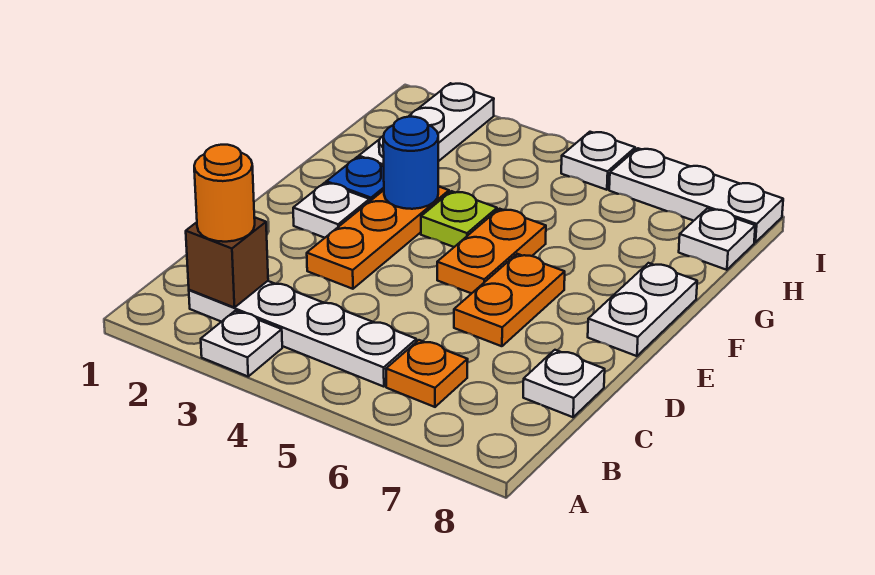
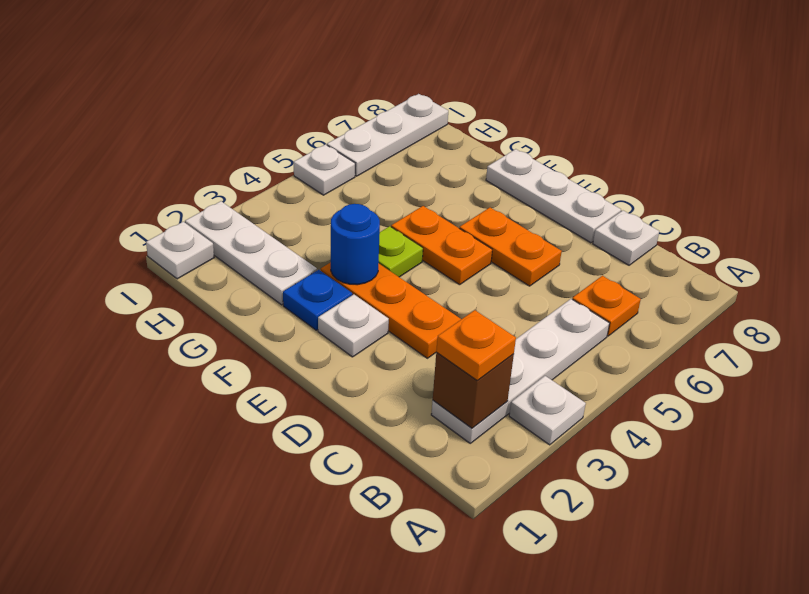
orange round brick B2 level 3 -> orange plate B2 level 3
white plate E8:F8 level 1 -> white plate D8:F8 level 1
white plate H8 level 1 -> white plate I1 level 1

